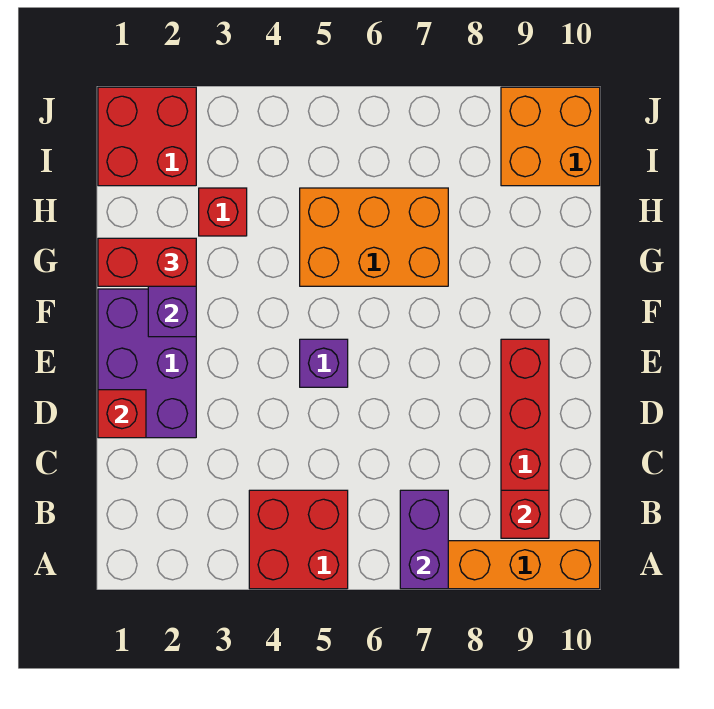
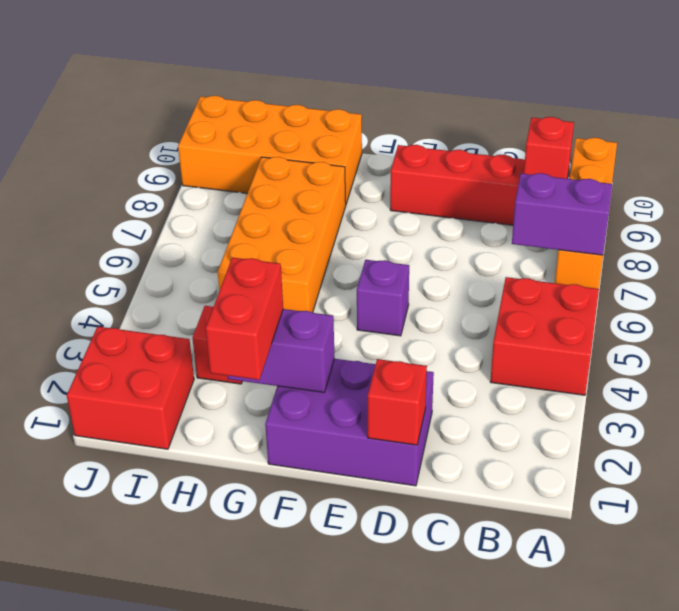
orange brick G5:H7 level 1 -> orange brick G5:H8 level 1
orange brick I9:J10 level 1 -> orange brick G9:J10 level 1

